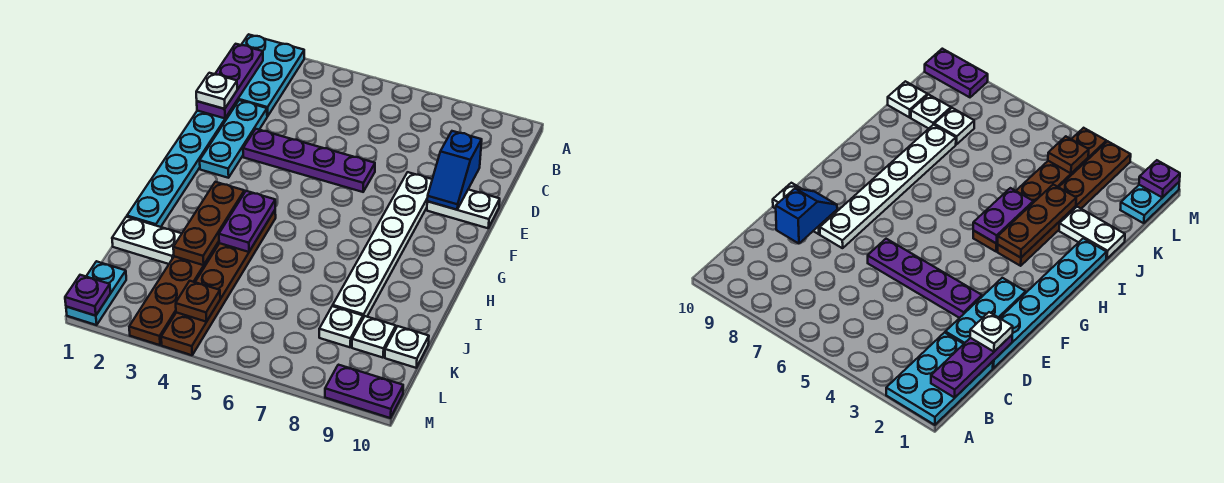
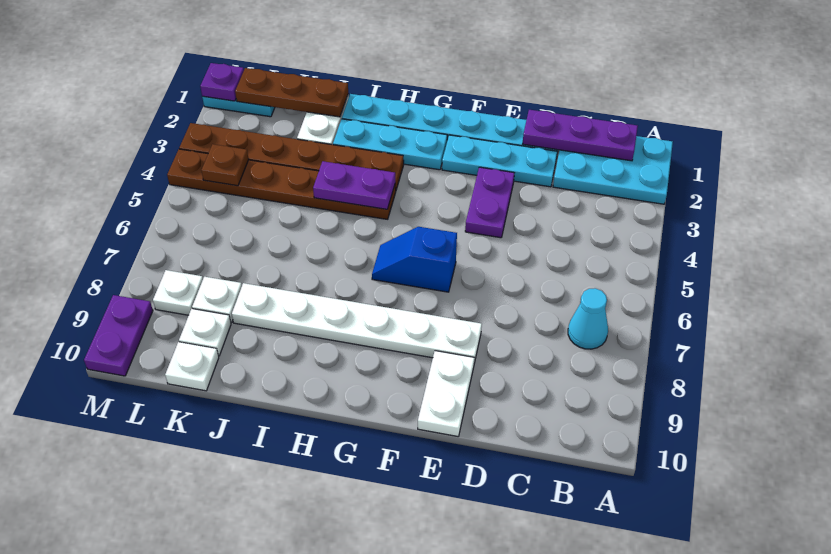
none -> cyan cone B7 level 1
white plate D1 level 3 -> white plate L8 level 1
blue slope D9:E9 level 2 top D -> blue slope F6:G6 level 1 top F
purple plate E3:E6 level 1 -> purple plate E3:E4 level 1
none -> cyan plate G2:I2 level 1
brown plate H3:J3 level 2 -> brown plate J1:L1 level 2

